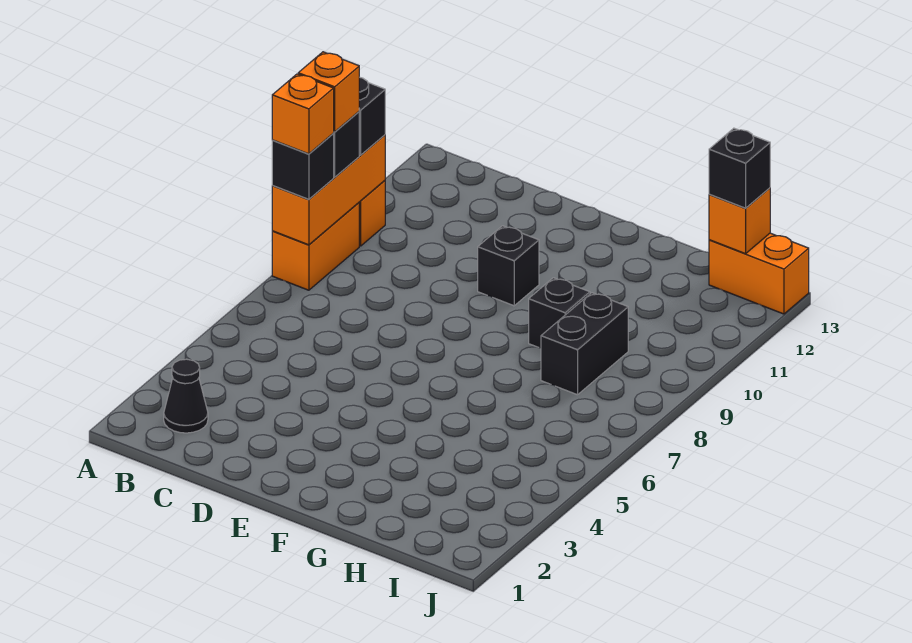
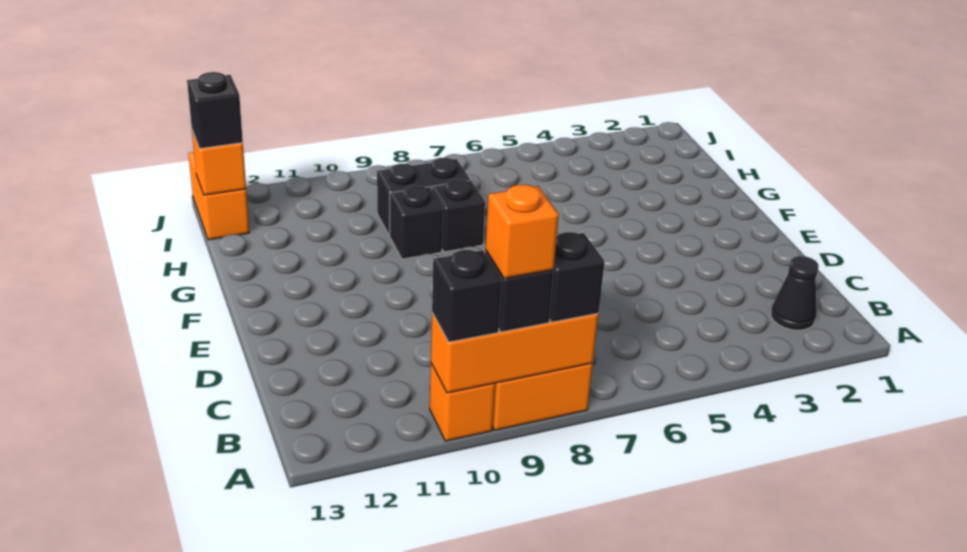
orange brick A8 level 4 -> none
black brick E10 level 1 -> black brick G8 level 1

